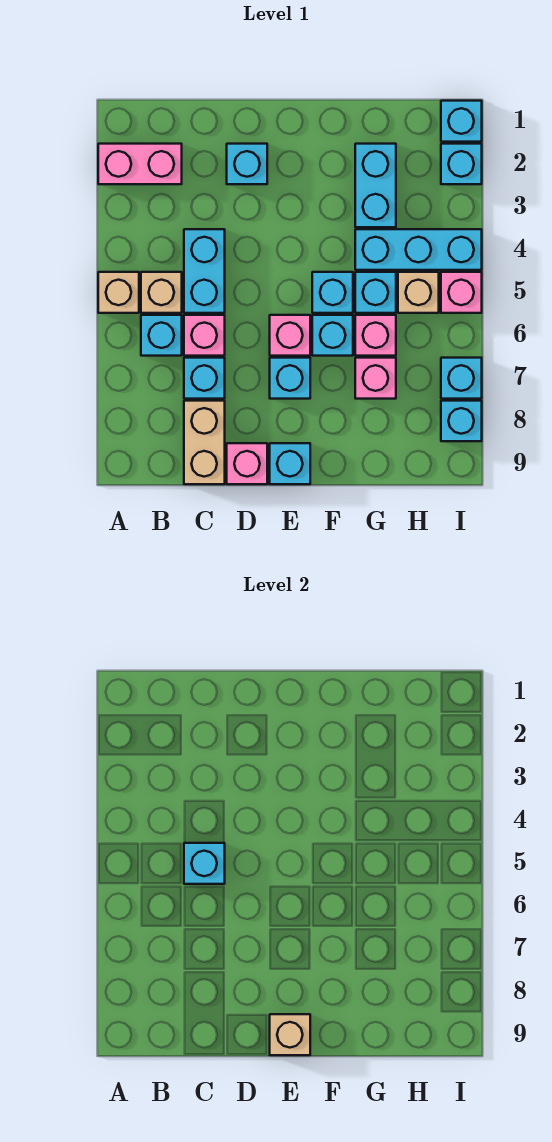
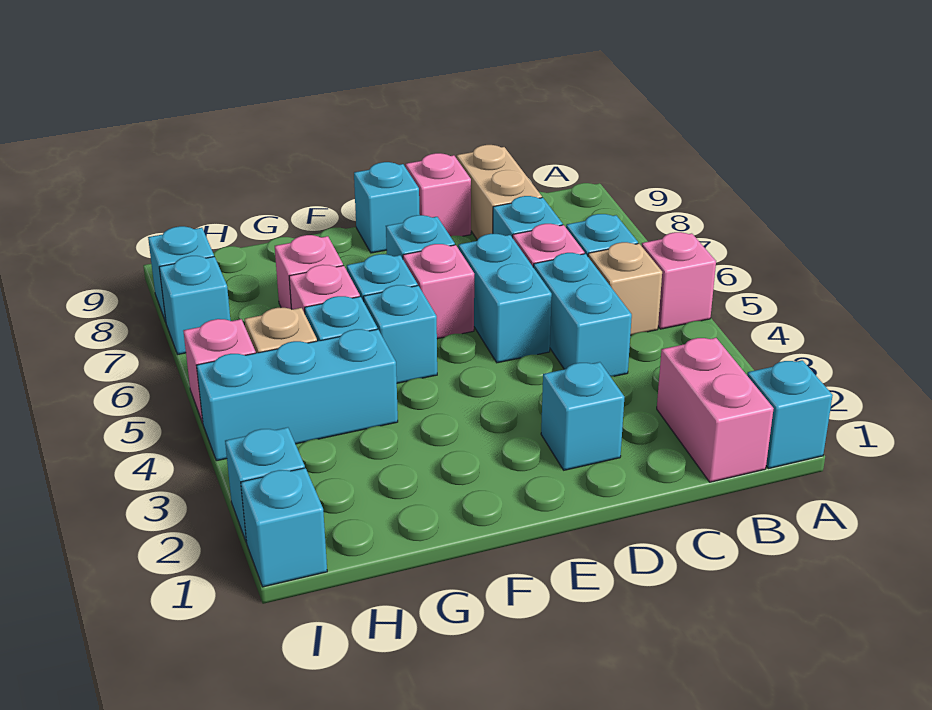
pink brick A2:B2 level 1 -> pink brick B1:B2 level 1
tan brick A5 level 1 -> pink brick A5 level 1
cyan brick C5 level 2 -> cyan brick A1 level 1
tan brick E9 level 2 -> none
cyan brick G2:G3 level 1 -> cyan brick D5:D6 level 1

